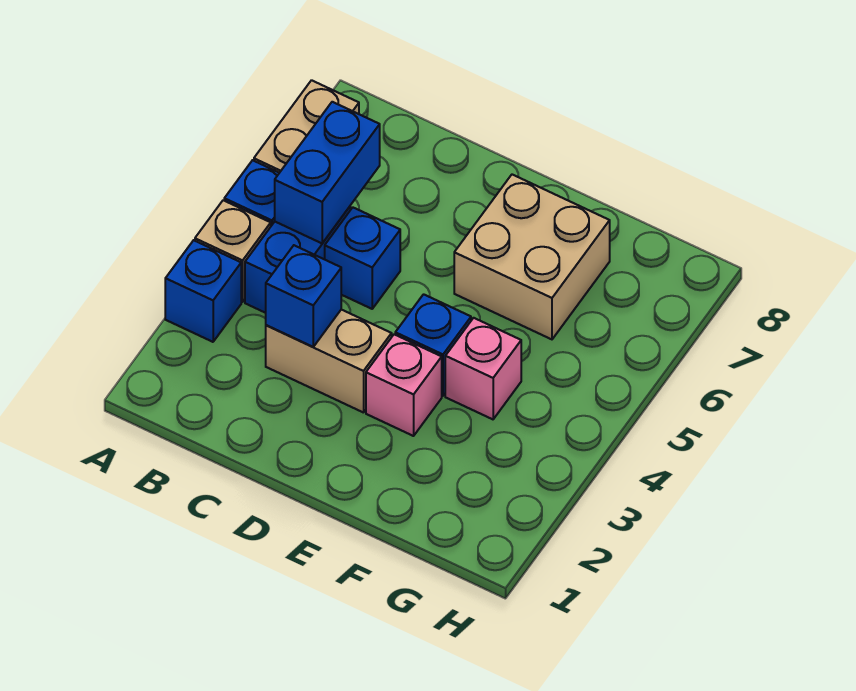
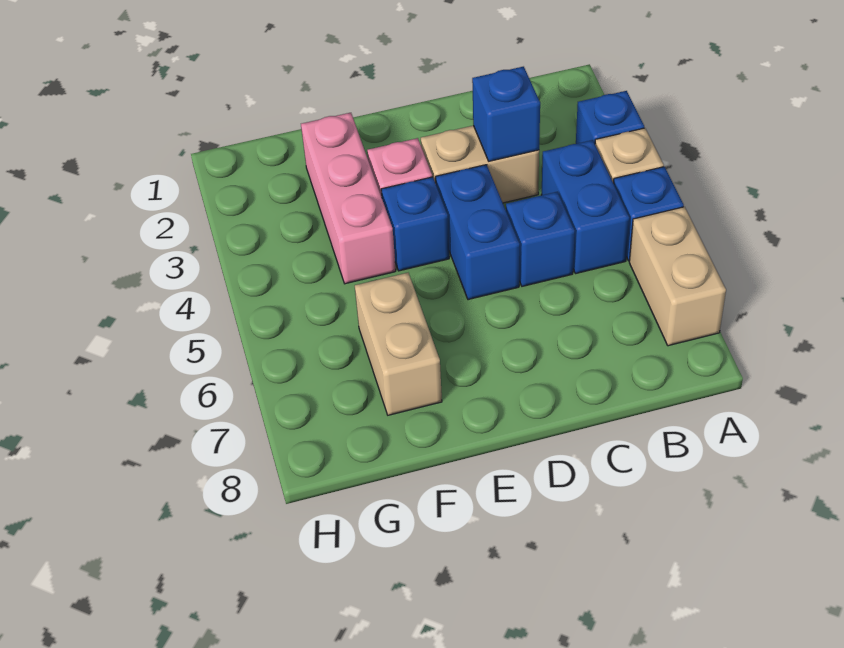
blue brick B5:B6 level 2 -> blue brick D4:D5 level 1
tan brick E6:F7 level 1 -> tan brick F6:F7 level 1
pink brick F4 level 1 -> pink brick F2:F4 level 1

